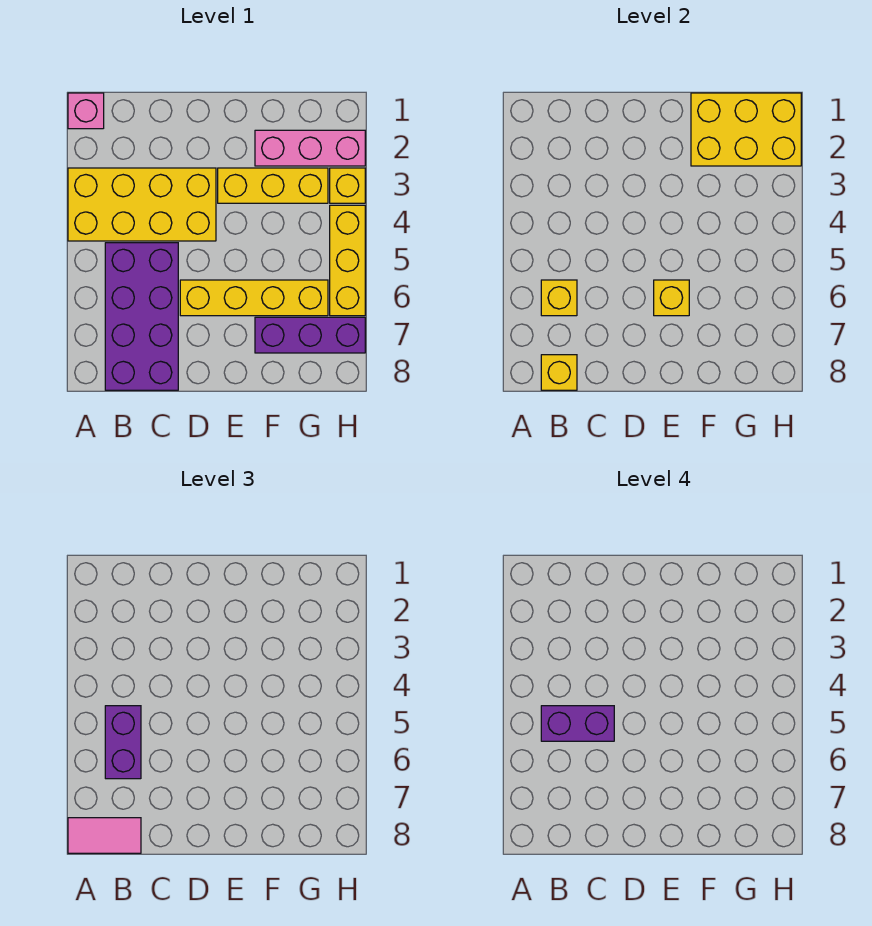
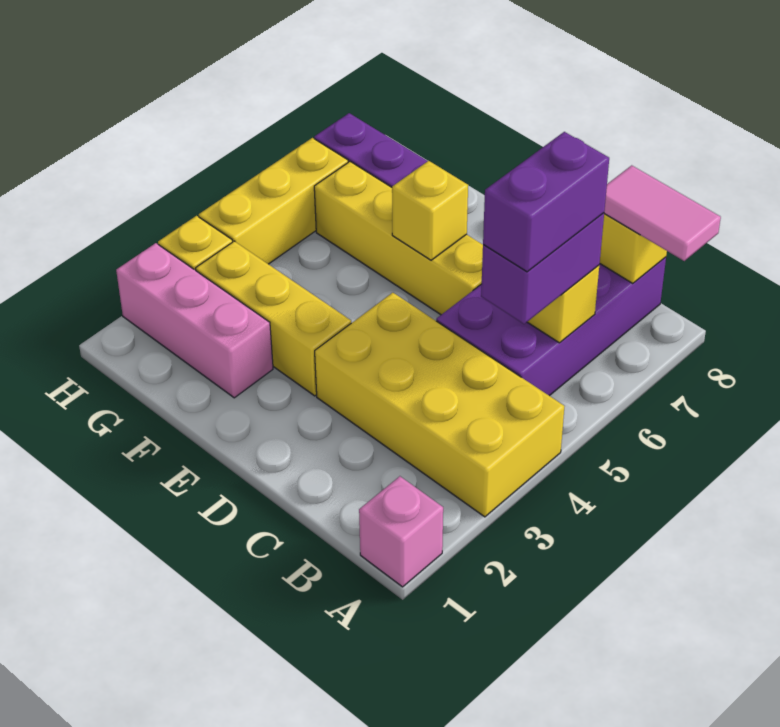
purple brick B5:C5 level 4 -> purple brick B5:B6 level 4
yellow brick F1:H2 level 2 -> none

